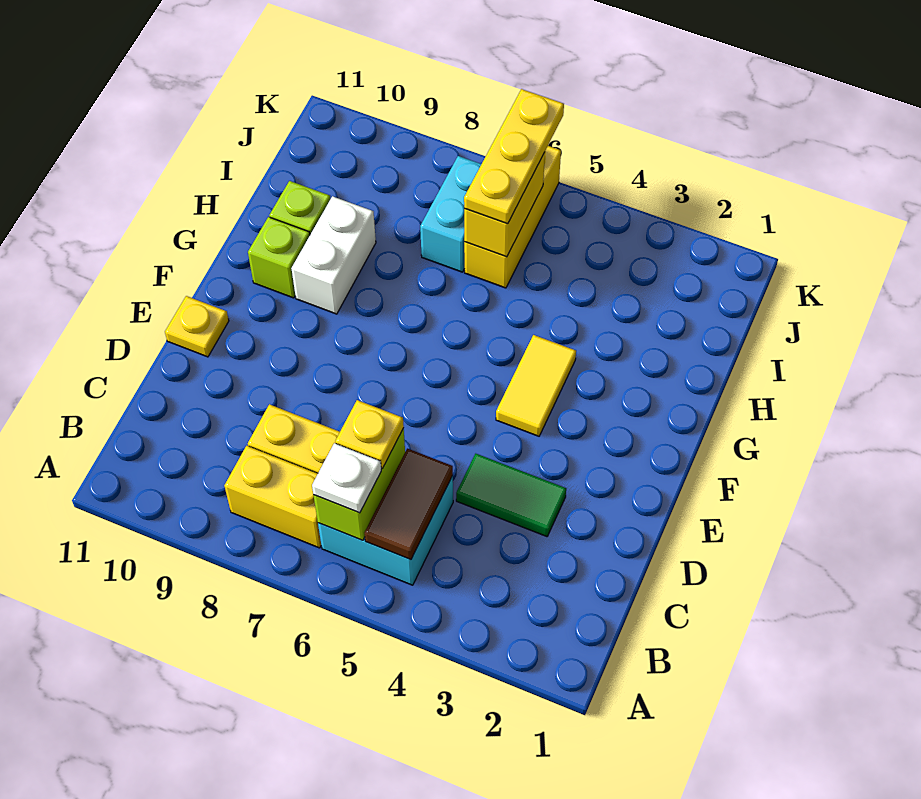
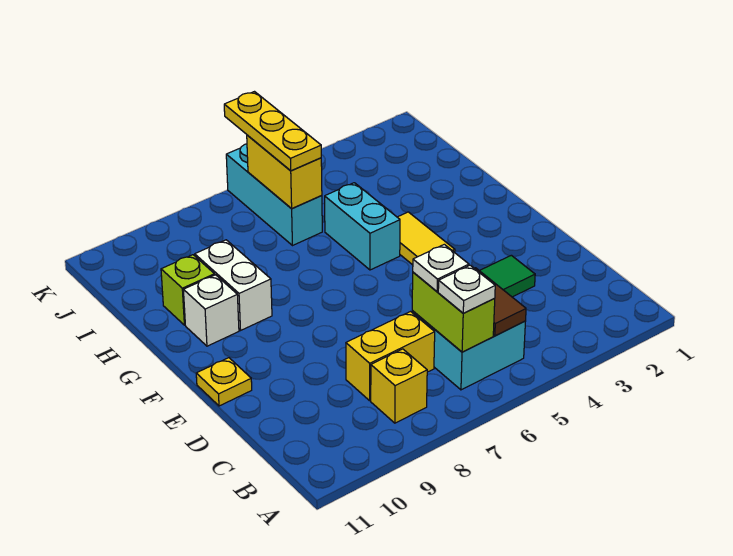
yellow brick B7:B8 level 1 -> yellow brick B8 level 1
yellow plate C6 level 3 -> white plate C6 level 3
lime brick G10 level 1 -> white brick G10 level 1
yellow brick I6:K6 level 1 -> cyan brick I6:K6 level 1
cyan brick I7:J7 level 1 -> cyan brick G5:H5 level 1

